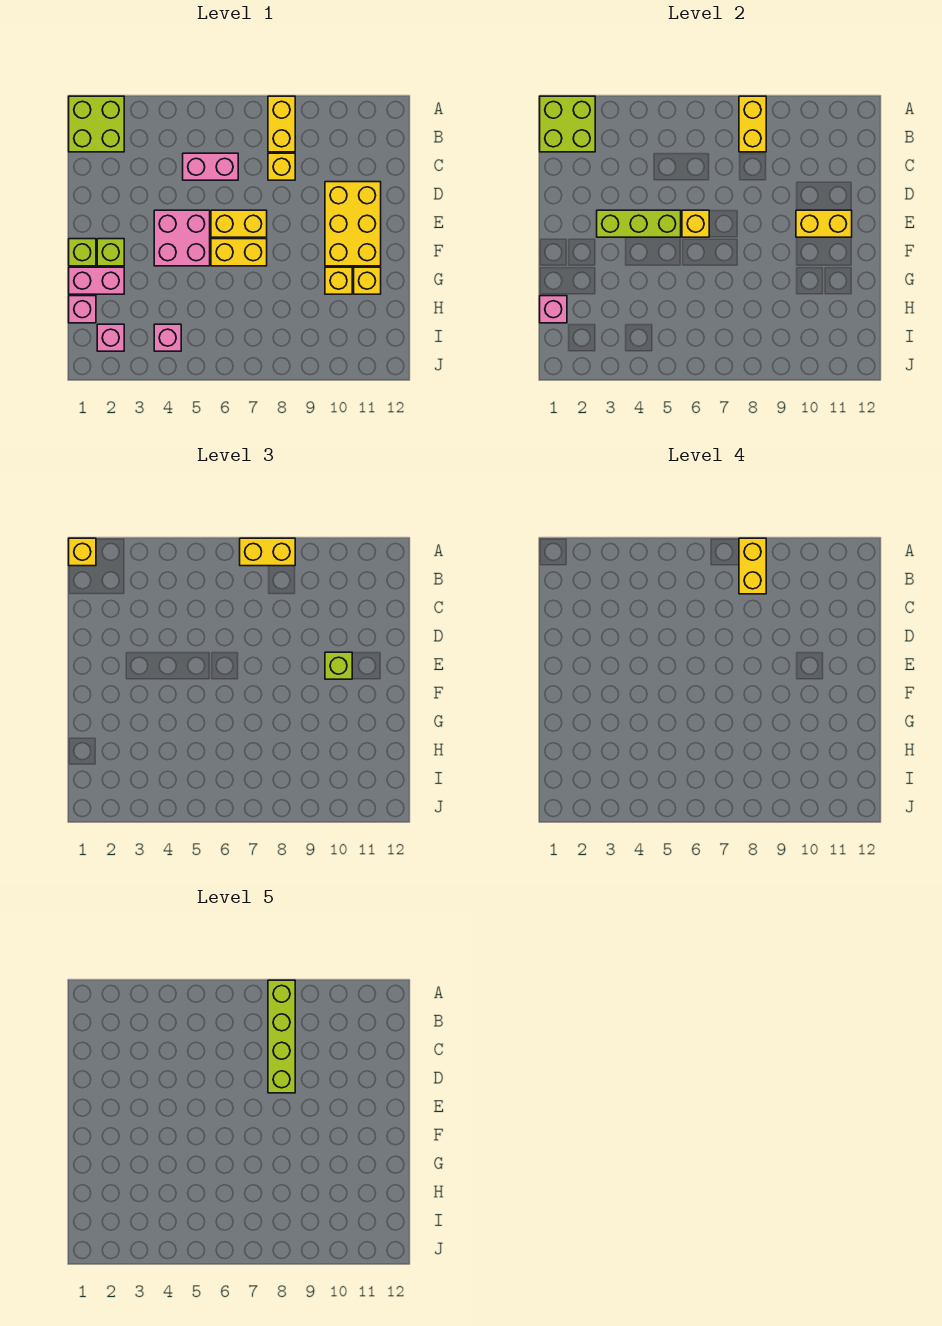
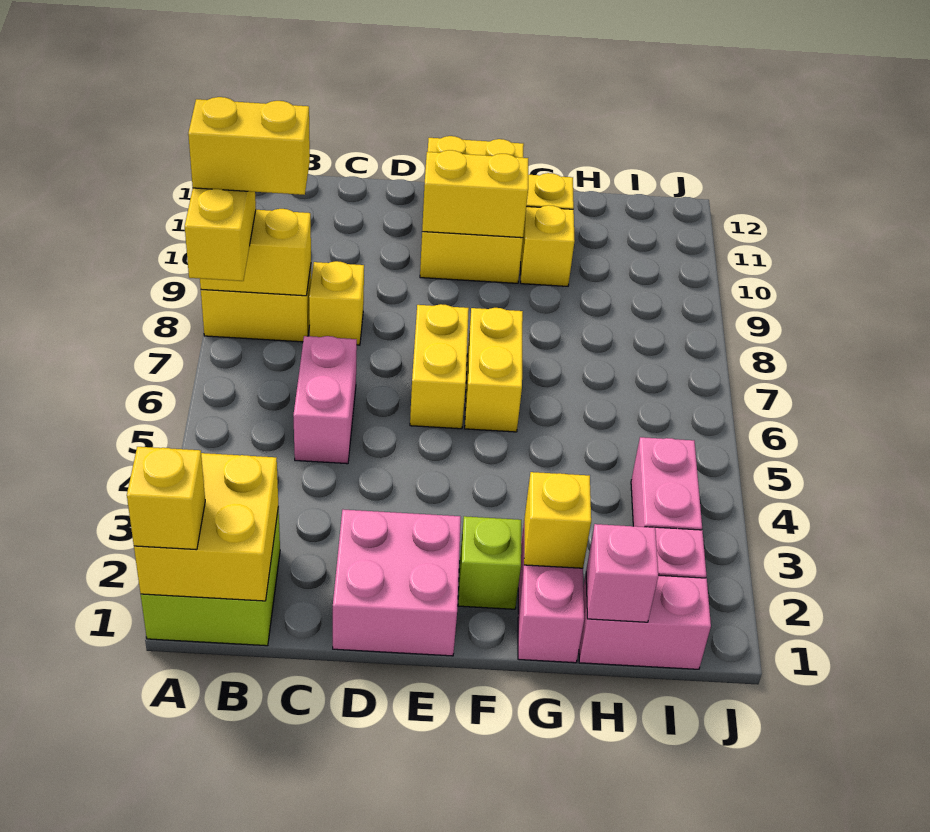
lime brick A1:B2 level 2 -> yellow brick A1:B2 level 2
lime brick A8:D8 level 5 -> none
yellow brick D10:F11 level 1 -> yellow brick E10:F12 level 1
lime brick E3:E5 level 2 -> none
pink brick E4:F5 level 1 -> pink brick D1:E2 level 1
yellow brick E6 level 2 -> yellow brick G2 level 2
yellow brick E10:E11 level 2 -> yellow brick E10:F10 level 2
lime brick E10 level 3 -> none
lime brick F1 level 1 -> none
pink brick H1 level 1 -> pink brick H1:I1 level 1
pink brick I4 level 1 -> pink brick I3:I4 level 1

